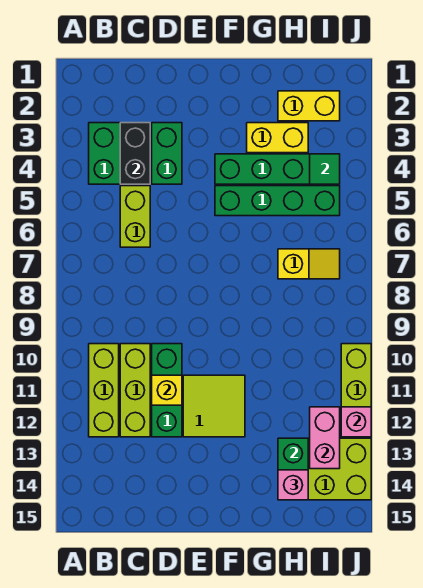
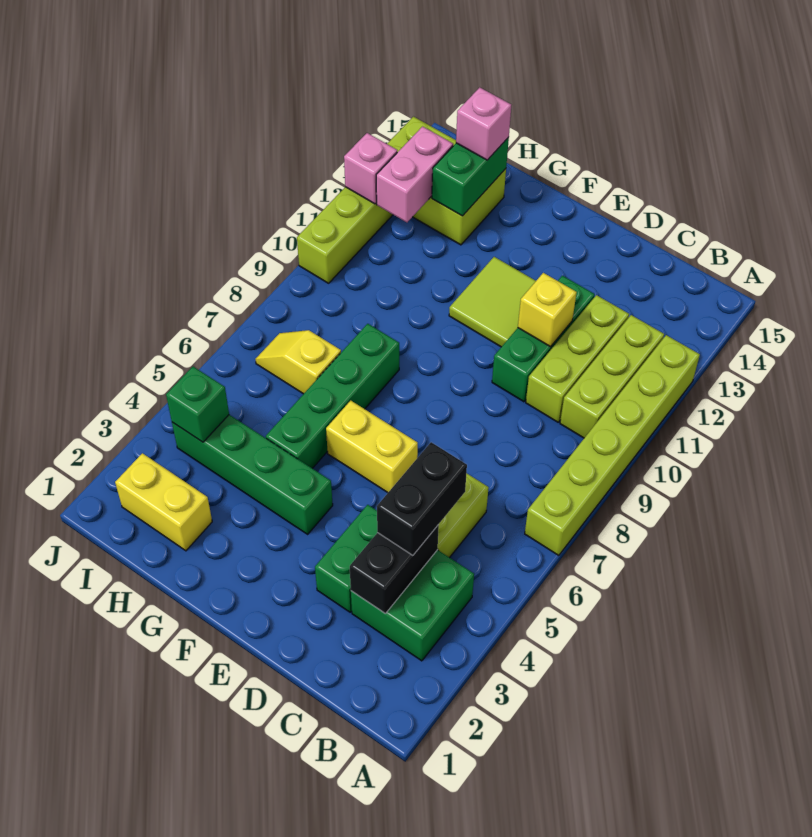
none -> lime brick A7:A12 level 1
none -> black brick C4:C5 level 3
green brick F5:I5 level 1 -> green brick G5:G8 level 1
yellow brick G3:H3 level 1 -> yellow brick E6:F6 level 1
green tile I4 level 2 -> green brick I4 level 2

